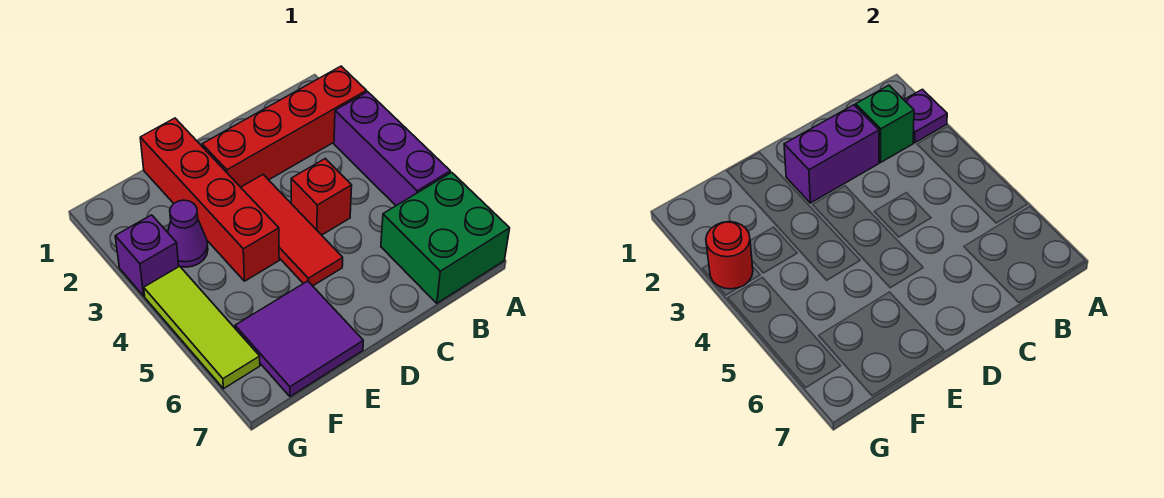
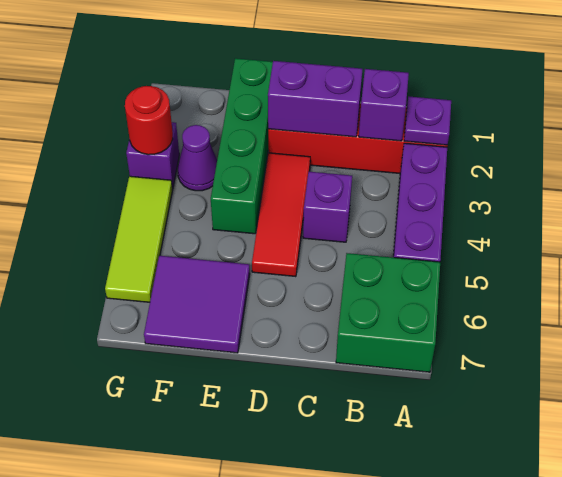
green brick B2 level 2 -> purple brick B2 level 2
red brick C4 level 1 -> purple brick C4 level 1
red brick E1:E4 level 1 -> green brick E1:E4 level 1

